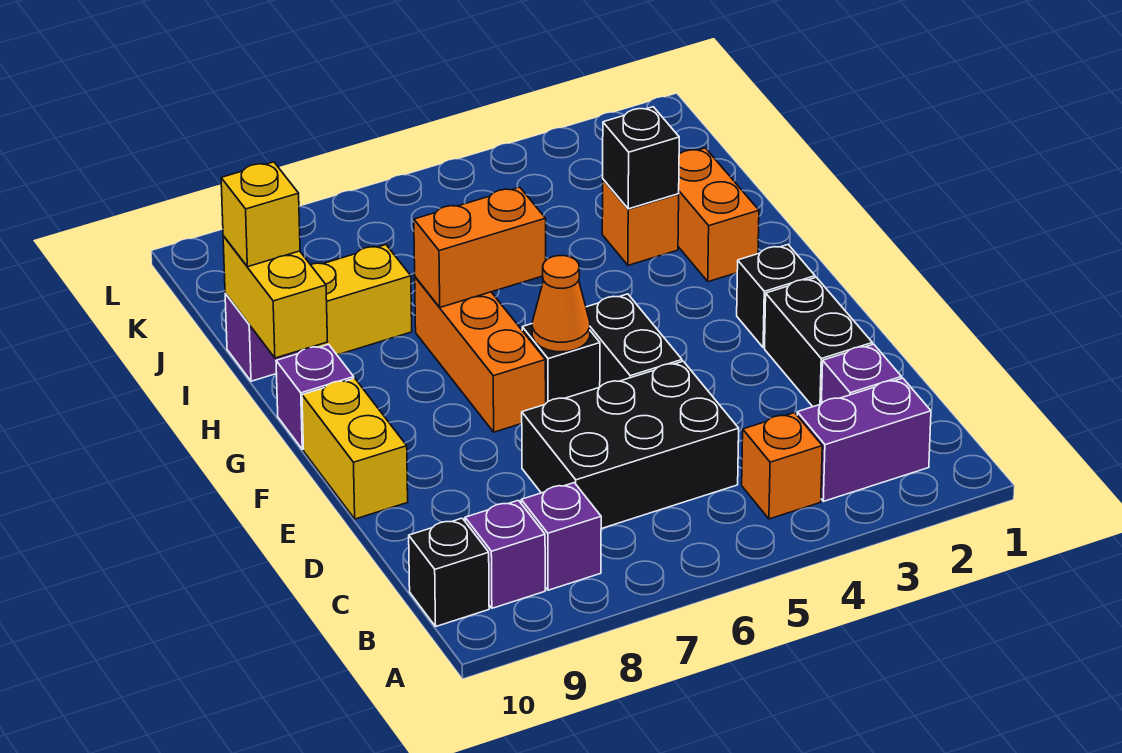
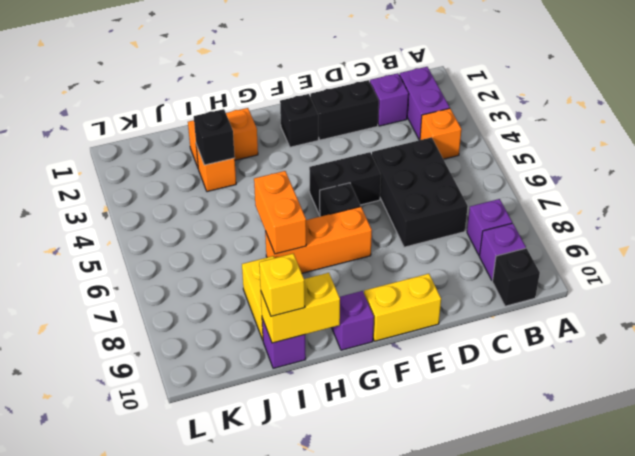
orange cone F6 level 2 -> none

